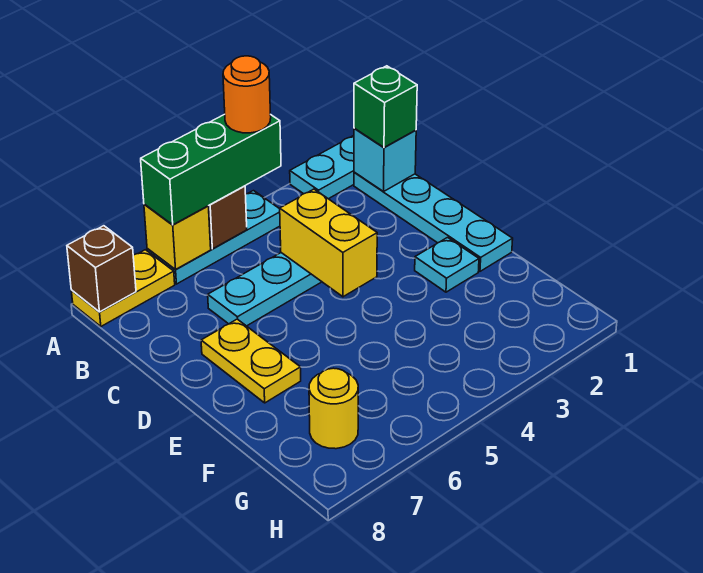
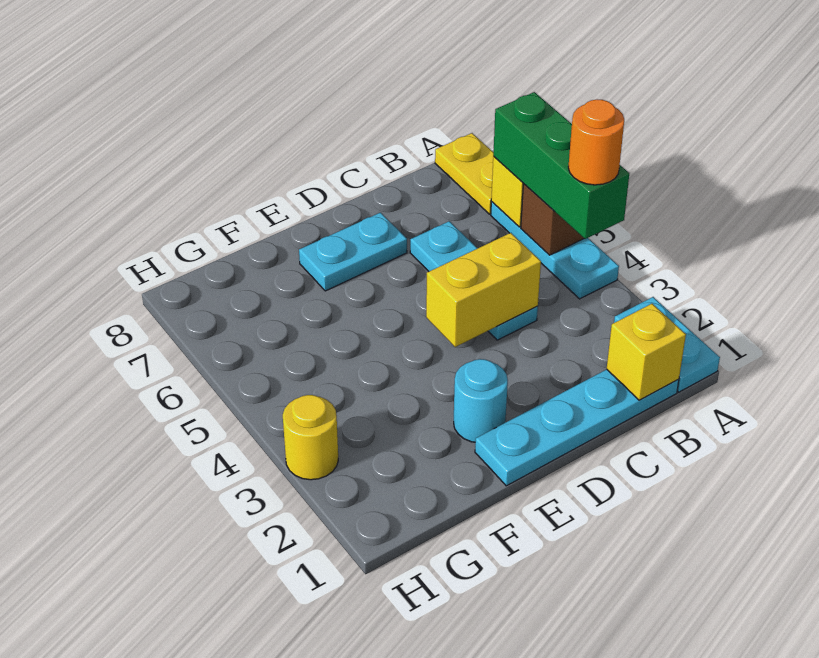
brown brick A8 level 2 -> none
cyan brick B1 level 2 -> yellow brick B1 level 2
green brick B1 level 3 -> none
yellow plate D7:E7 level 1 -> cyan plate D7:E7 level 1
cyan plate E2 level 1 -> cyan round brick E2 level 1
yellow round brick G7 level 1 -> yellow round brick H3 level 1

